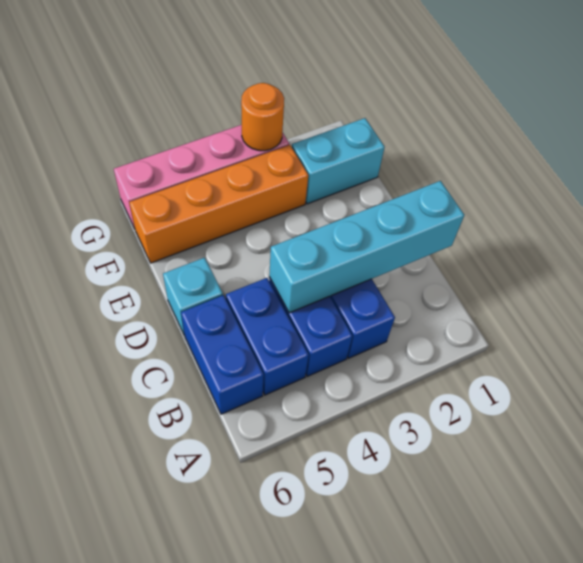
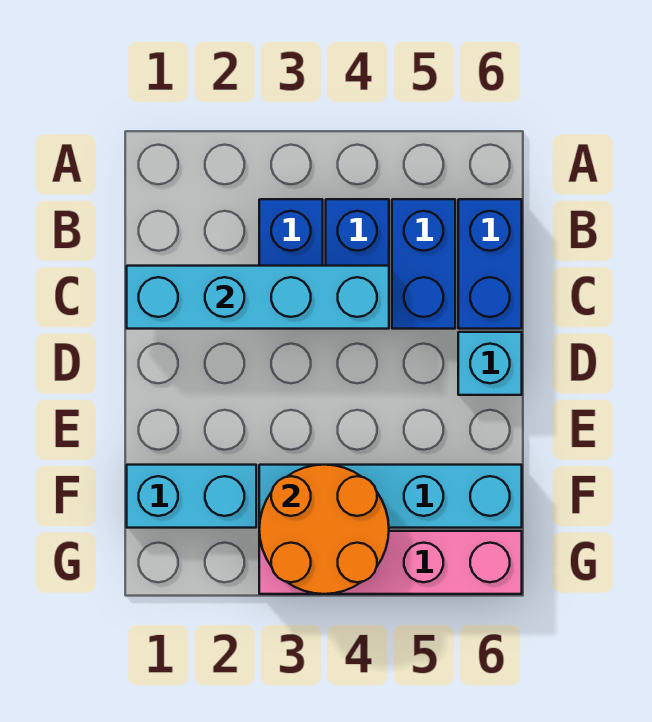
orange brick F3:F6 level 1 -> cyan brick F3:F6 level 1
orange round brick G3 level 2 -> orange round brick F3:G4 level 2

